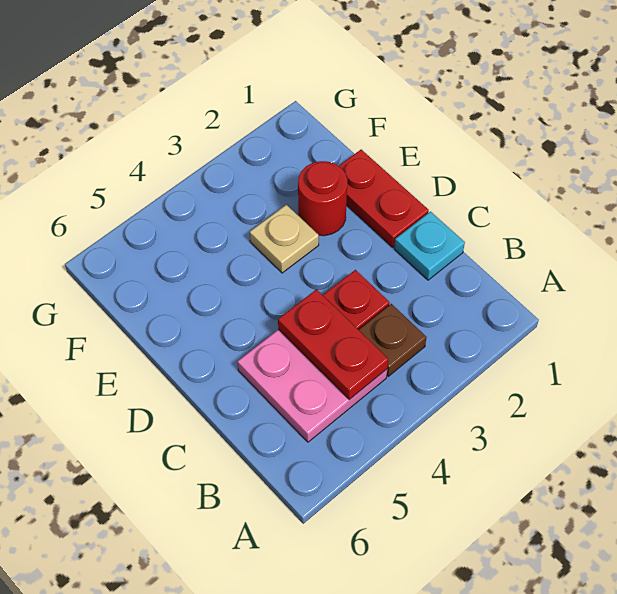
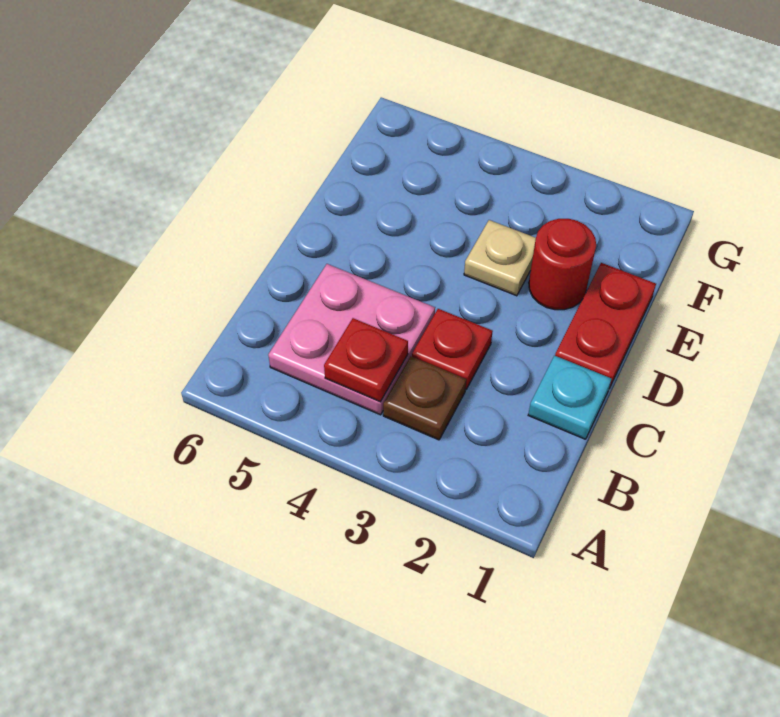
red plate B4:C4 level 2 -> red plate B4 level 2

